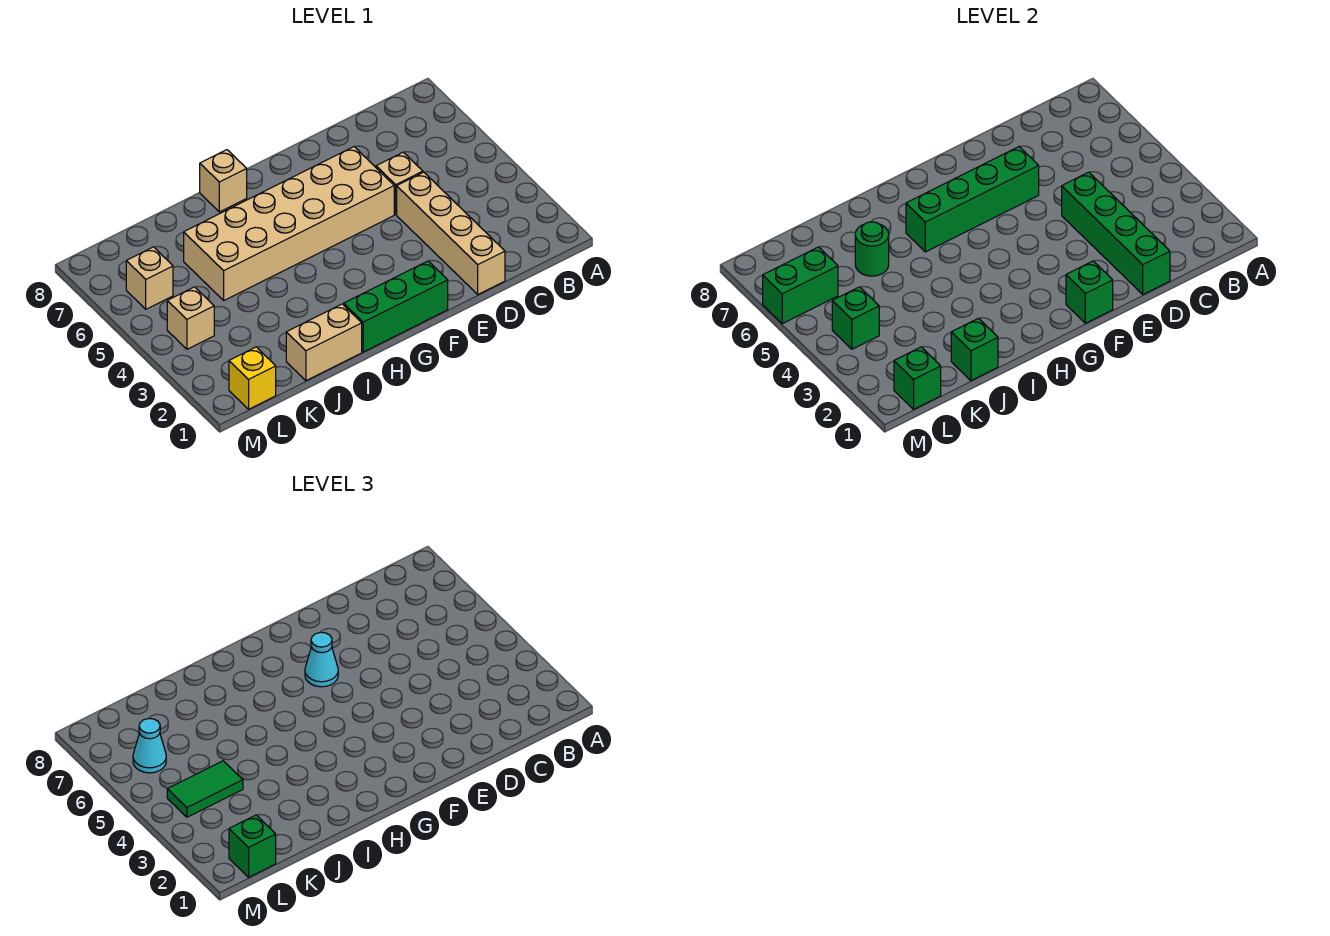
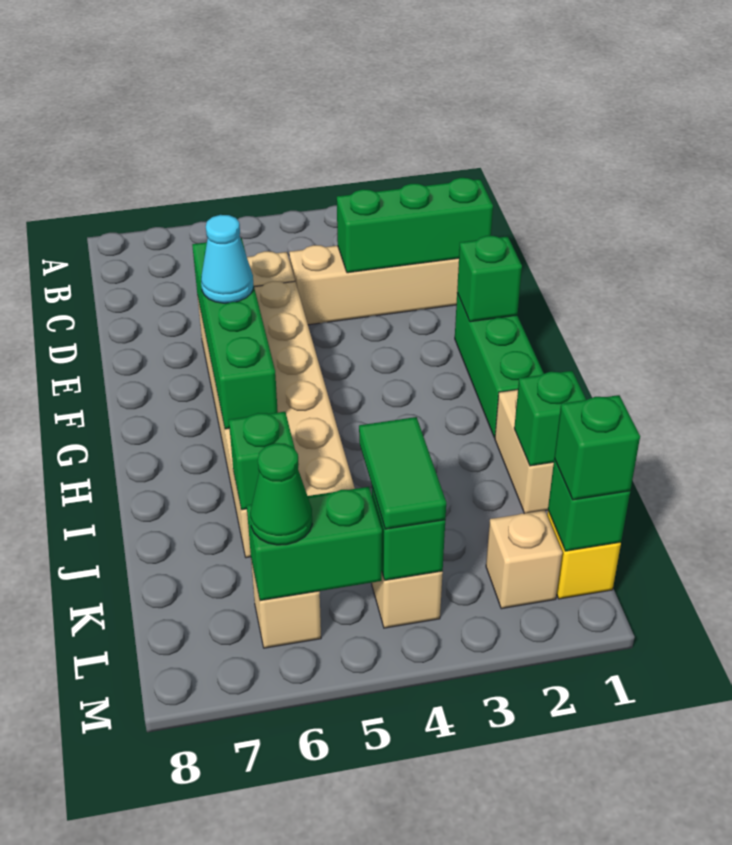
green brick D1:D4 level 2 -> green brick D1:D3 level 2
tan brick H8 level 1 -> tan brick L2 level 1
green round brick J6 level 2 -> green brick J6 level 2
green brick L6:M6 level 2 -> green brick L5:L6 level 2
cyan cone L6 level 3 -> green cone L6 level 3

